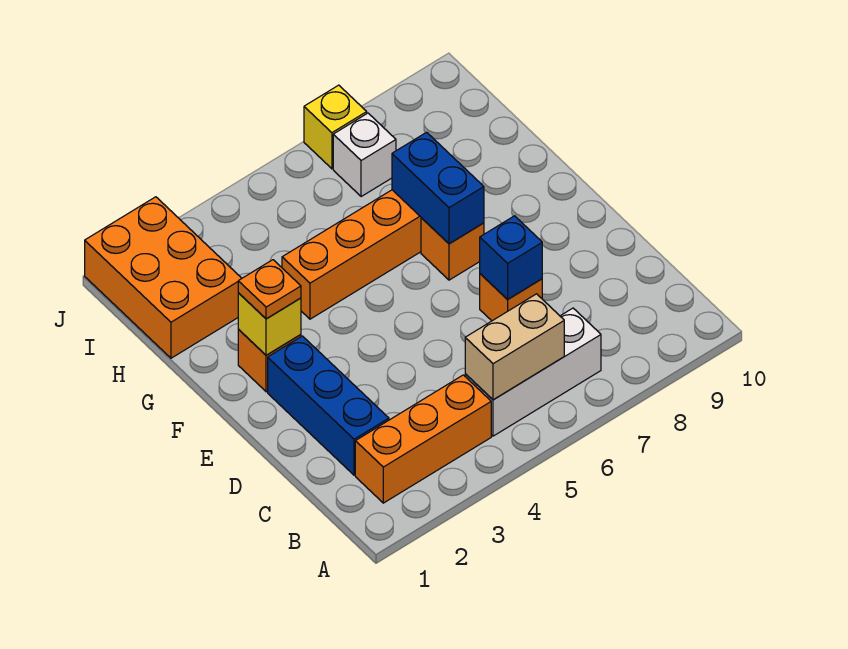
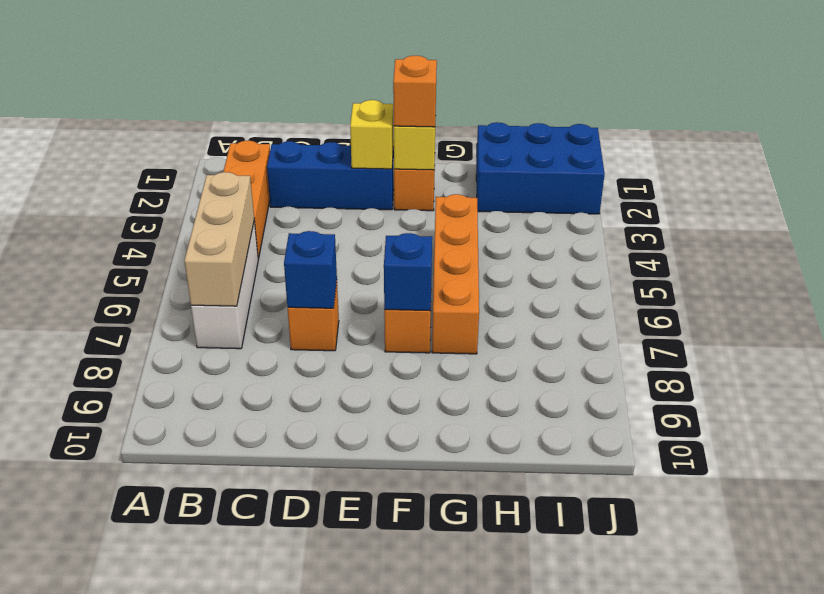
tan brick B5:B6 level 2 -> tan brick B5:B7 level 2
orange plate F2 level 3 -> orange brick F2 level 3
blue brick F7:G7 level 2 -> blue brick F7 level 2
orange brick H1:J2 level 1 -> blue brick H1:J2 level 1
white brick I7 level 1 -> none
yellow brick J7 level 1 -> yellow brick E2 level 2

